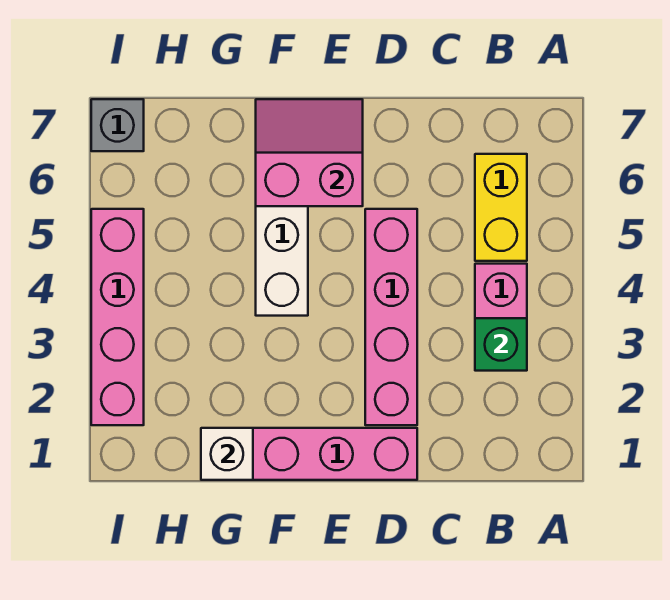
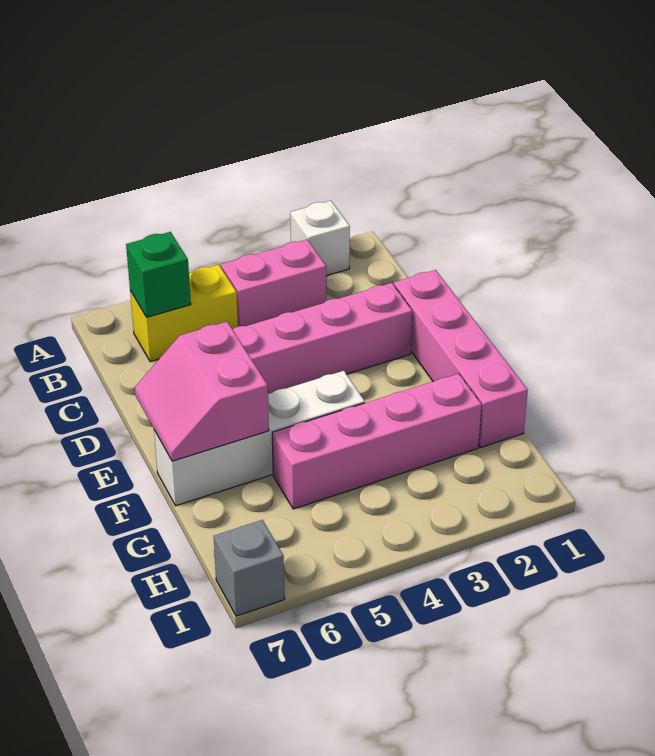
green brick B3 level 2 -> green brick B6 level 2
white brick G1 level 2 -> white brick A2 level 1
pink brick I2:I5 level 1 -> pink brick G2:G5 level 1

